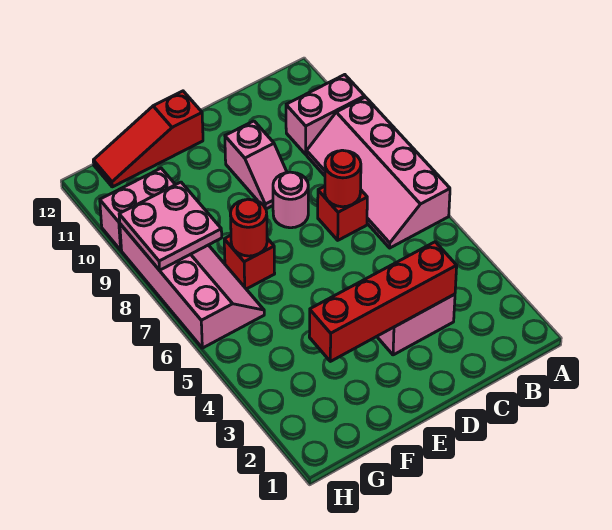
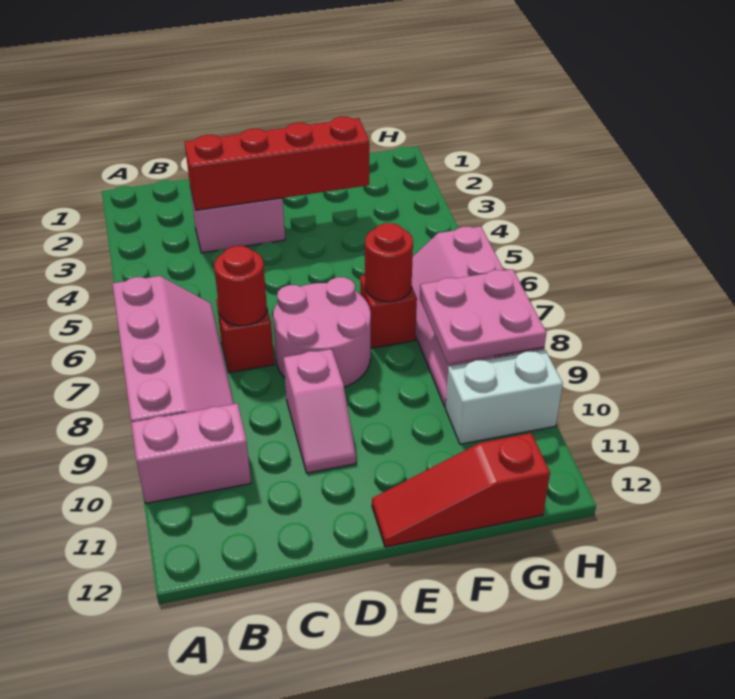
pink round brick D8 level 1 -> pink round brick D7:E8 level 1
pink slope D9:D10 level 1 top 10 -> pink slope D9:D10 level 1 top 9
red slope E12:G12 level 1 top E -> red slope E12:G12 level 1 top G
pink brick G10:H10 level 1 -> white brick G10:H10 level 1

